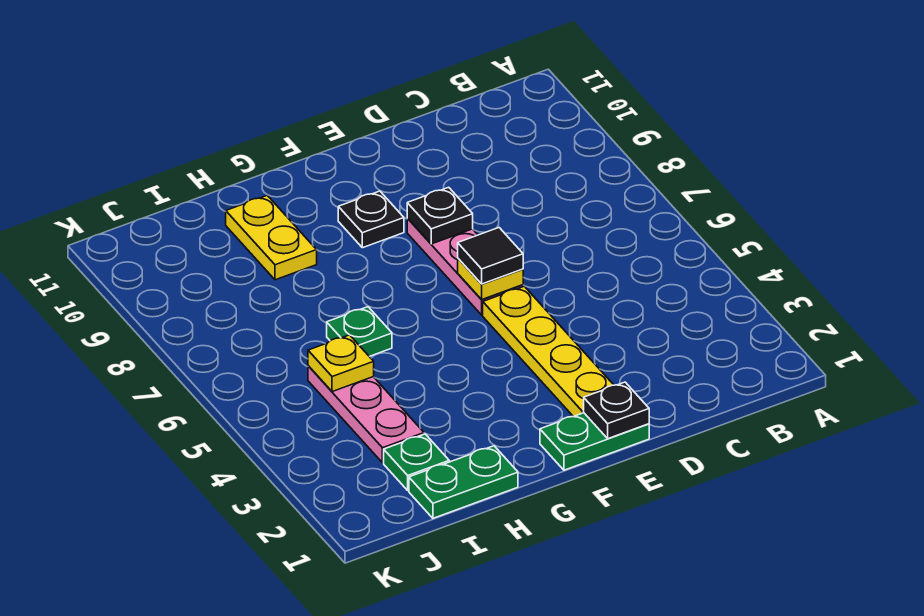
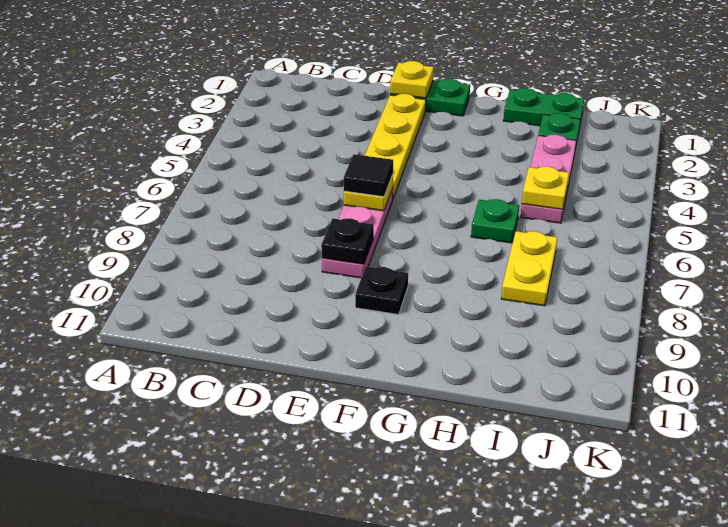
black plate E1 level 2 -> yellow plate E1 level 2
yellow plate H9:H10 level 1 -> yellow plate I7:I8 level 1

